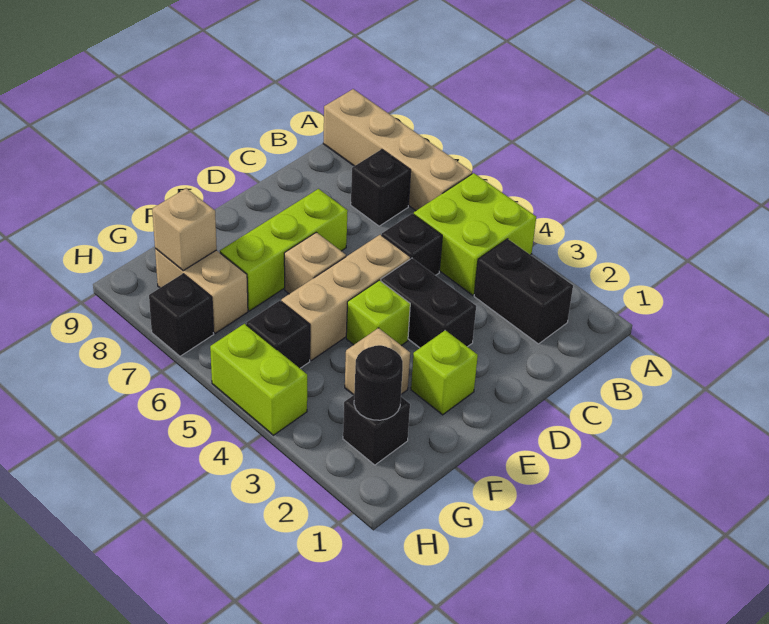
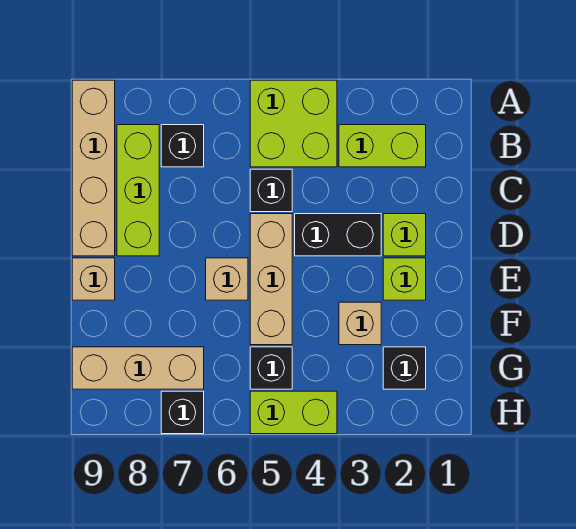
tan brick A6:A9 level 1 -> tan brick A9:D9 level 1
black brick B2:B3 level 1 -> lime brick B2:B3 level 1
lime brick D7:F7 level 1 -> lime brick B8:D8 level 1
lime brick E4 level 1 -> lime brick D2 level 1
black round brick G2 level 2 -> none
tan brick G7:G8 level 1 -> tan brick G7:G9 level 1
tan brick G8 level 2 -> tan brick E9 level 1

